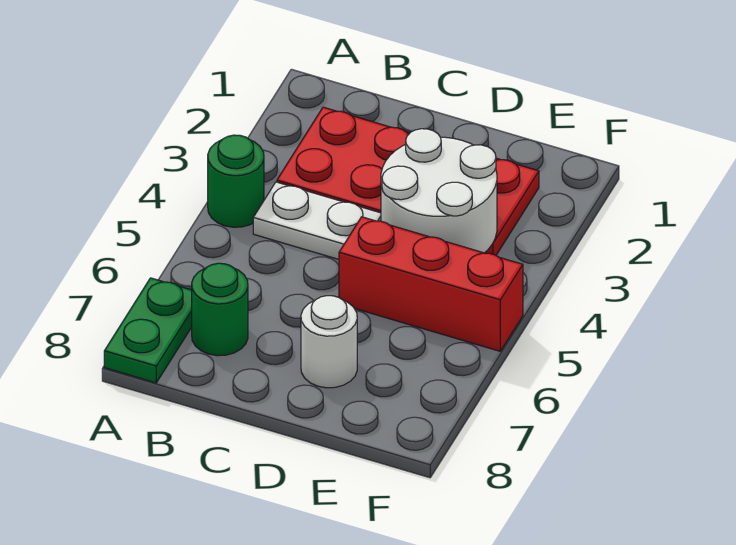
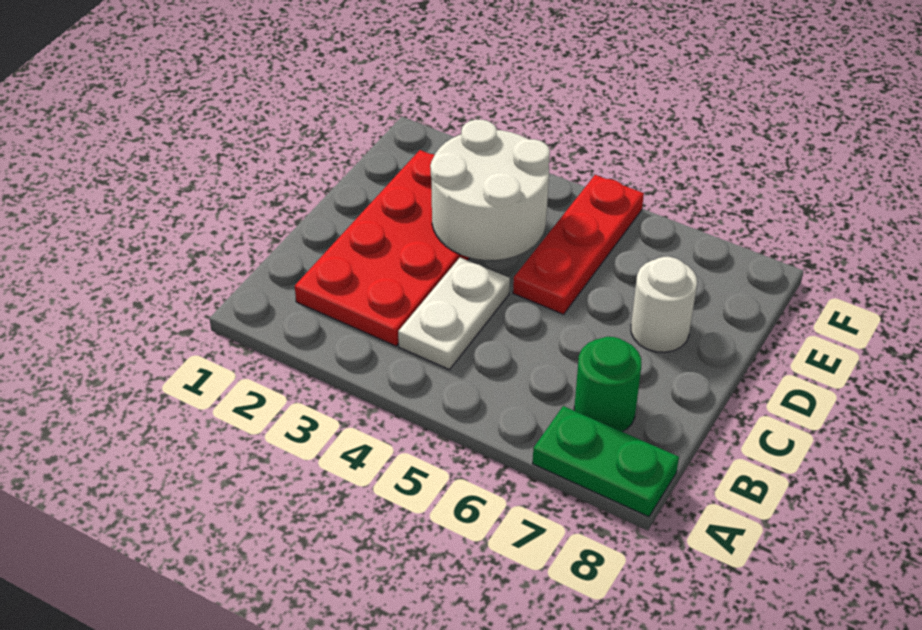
green round brick A4 level 1 -> none
red brick D5:F5 level 1 -> red plate D5:F5 level 1

